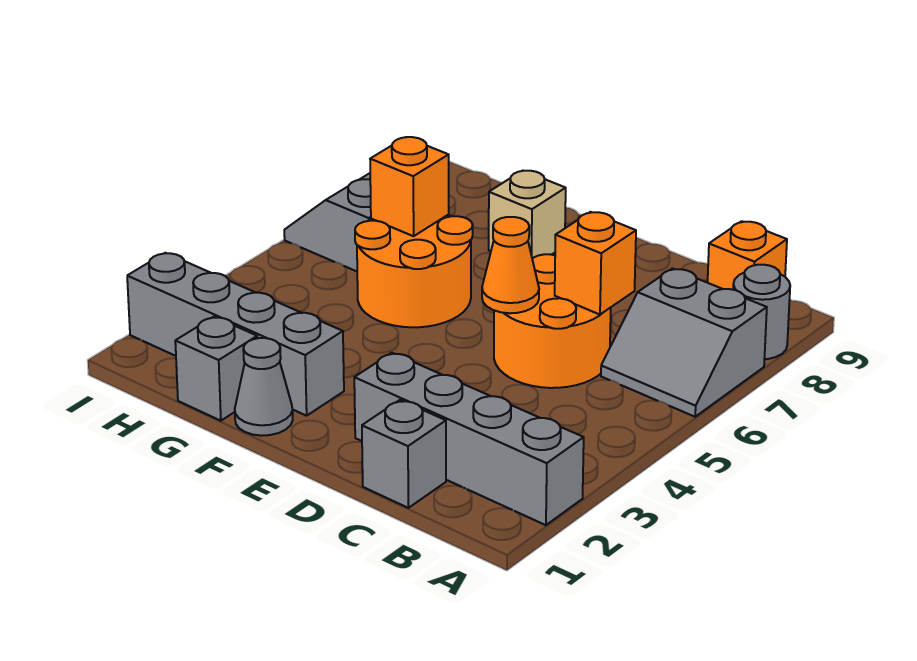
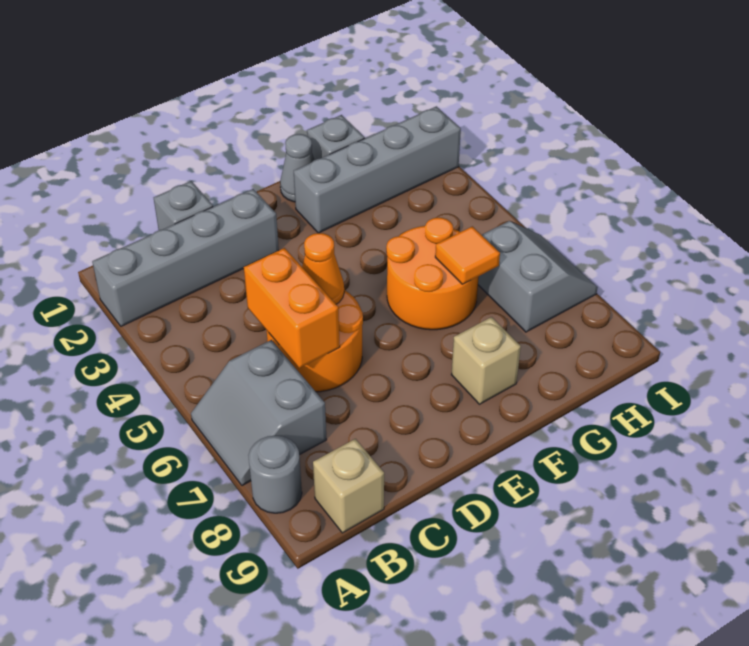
grey slope A6:B7 level 1 top 7 -> grey slope A6:B7 level 1 top B
orange brick B9 level 1 -> tan brick B9 level 1
orange brick C6 level 2 -> orange brick C5:C6 level 2
orange brick G6 level 2 -> orange tile G6 level 2

